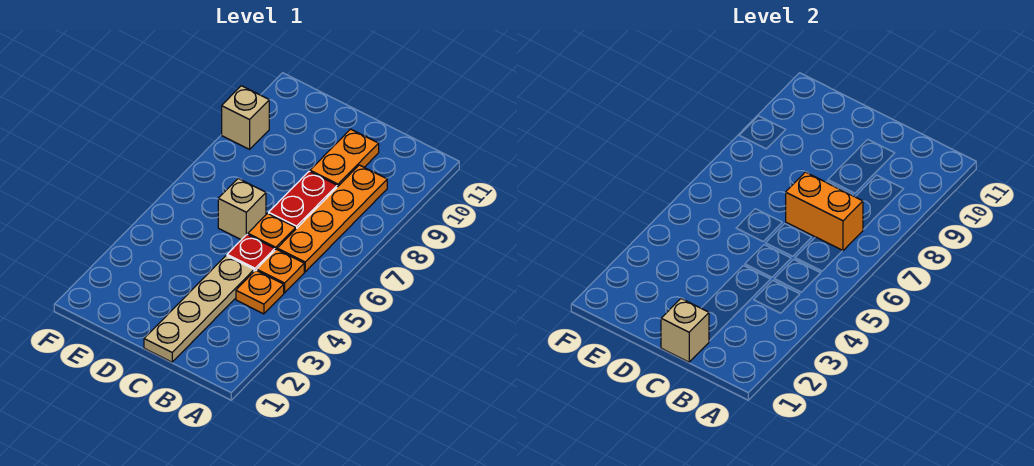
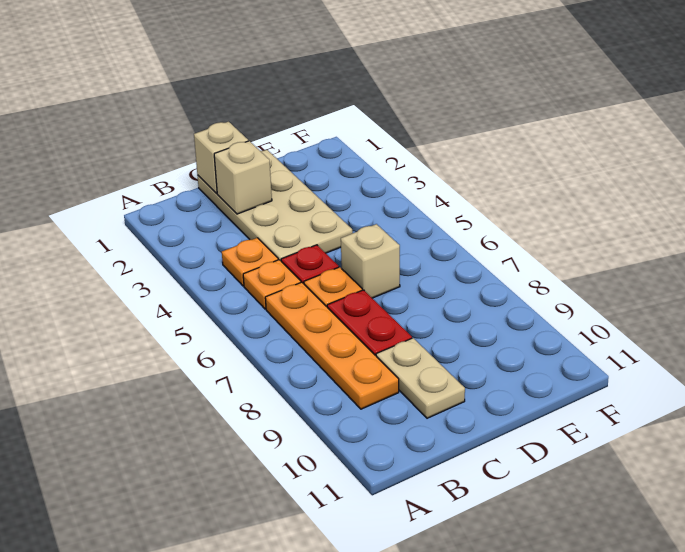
orange brick B7:C7 level 2 -> none
tan plate C1:C4 level 1 -> tan plate C1:D4 level 1
orange plate C9:C10 level 1 -> tan plate C9:C10 level 1
tan brick F9 level 1 -> tan brick C2 level 2

